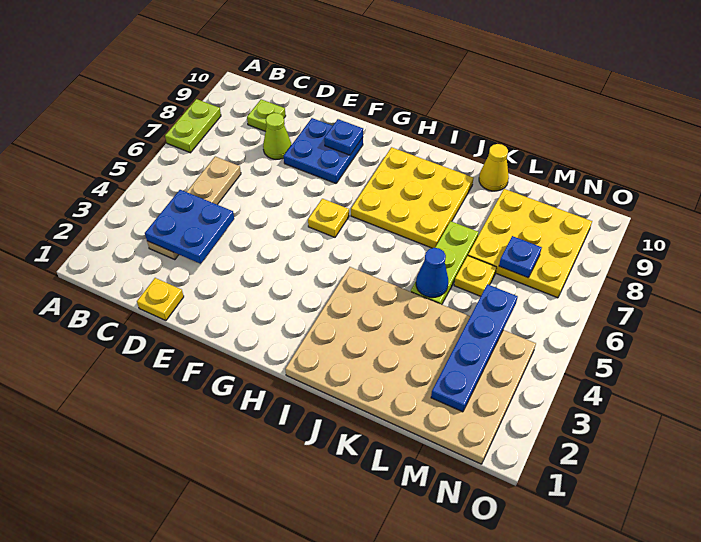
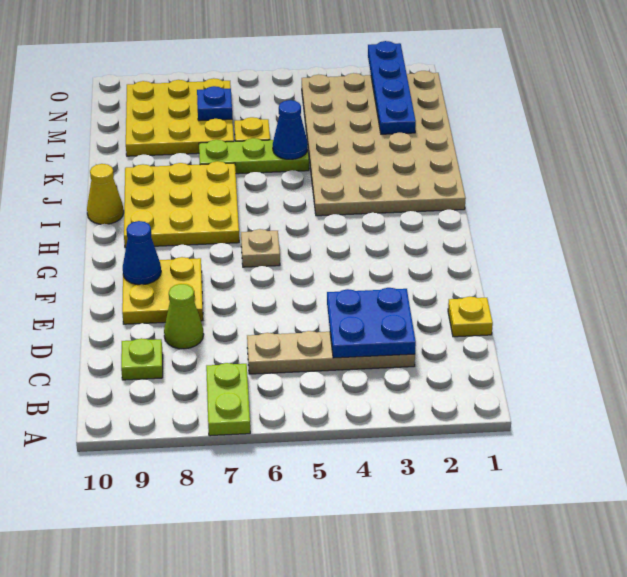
lime plate A7:A8 level 1 -> lime plate A7:B7 level 1
blue plate E8:F9 level 1 -> yellow plate E8:F9 level 1
blue plate F9 level 2 -> blue cone F9 level 2
yellow plate G6 level 1 -> tan plate G6 level 1
yellow cone K10 level 1 -> yellow cone I10 level 1
blue plate M2:M5 level 2 -> blue plate L2:O2 level 2

